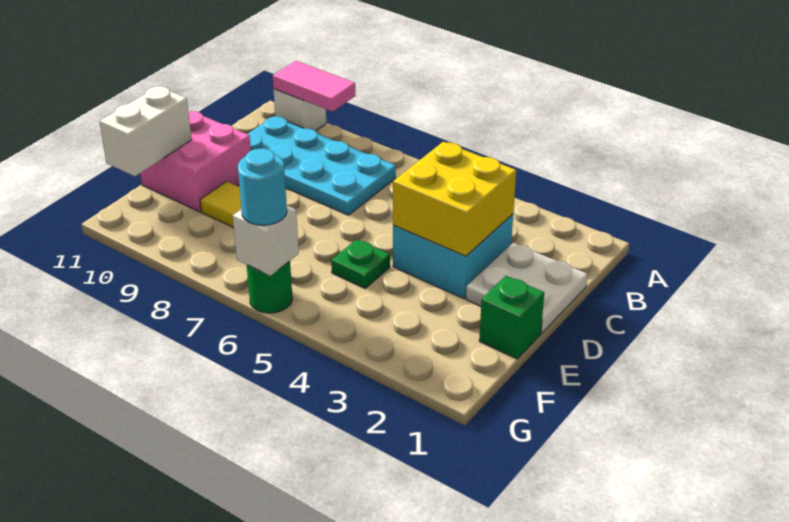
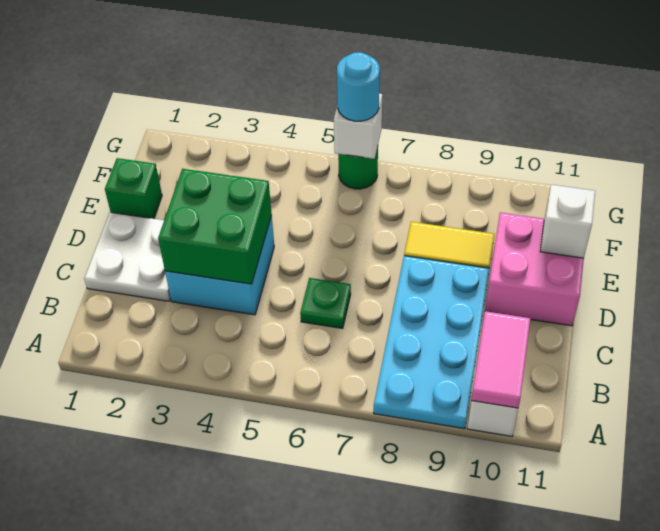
pink tile A9:A10 level 2 -> pink tile A10:B10 level 2
cyan plate B7:C10 level 1 -> cyan plate A8:D9 level 1
yellow brick C3:D4 level 2 -> green brick C3:D4 level 2
green plate E5 level 1 -> green plate C6 level 1
white brick E11:F11 level 2 -> white brick E11 level 2

